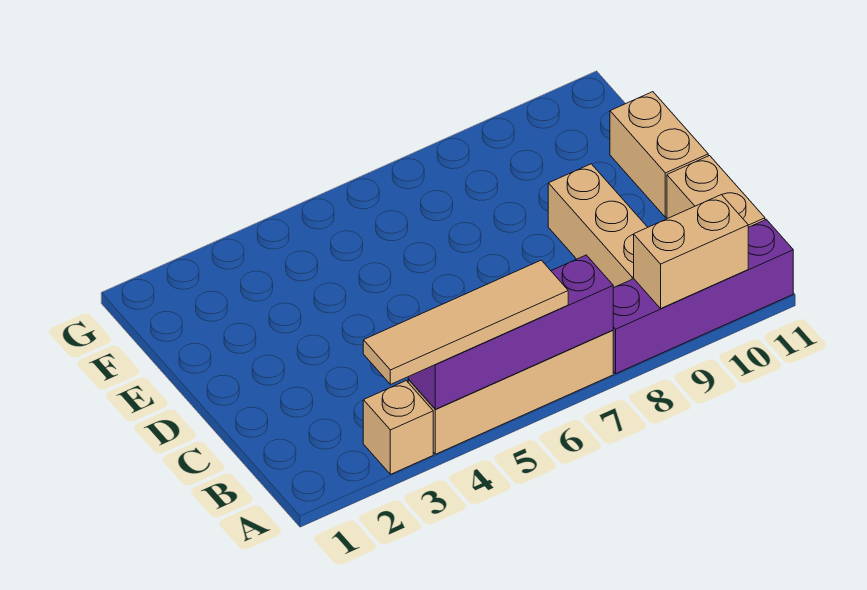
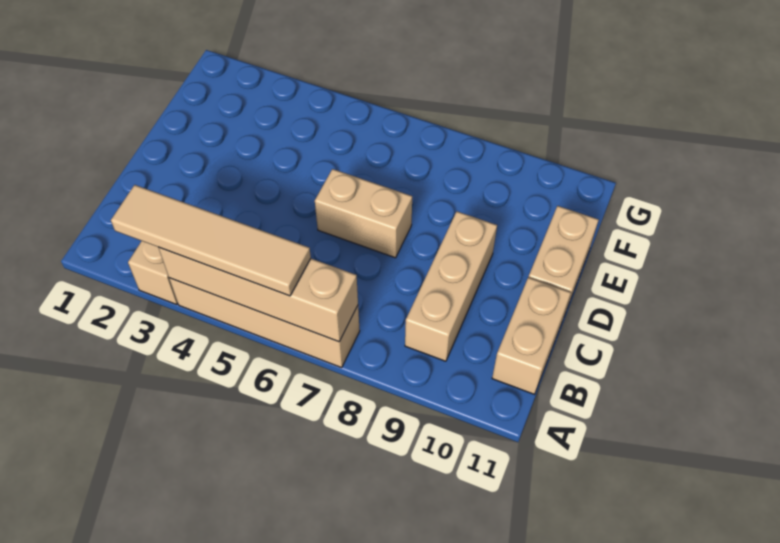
purple brick A4:A7 level 2 -> tan brick A4:A7 level 2
purple brick A8:A11 level 1 -> none
tan brick A9:A10 level 2 -> tan brick D6:D7 level 1

